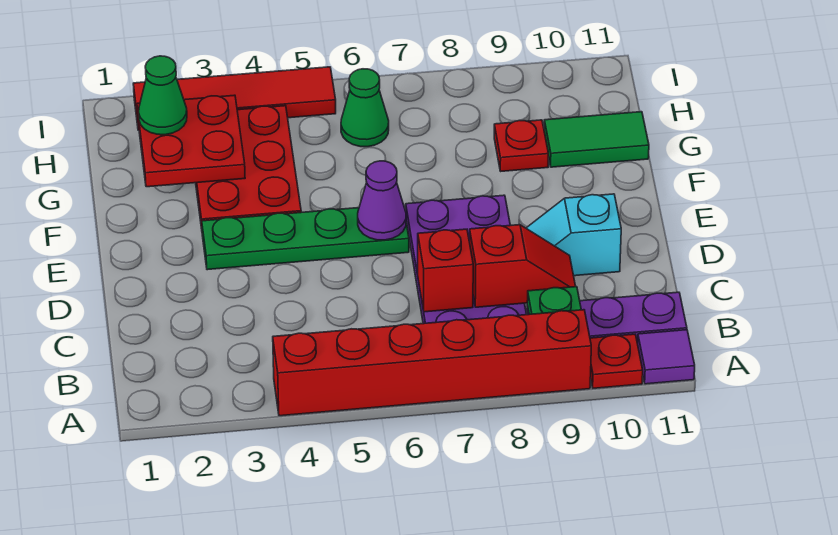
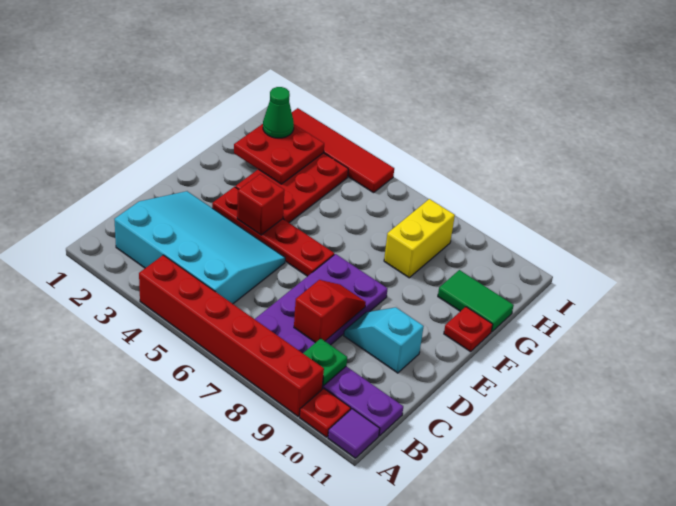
none -> cyan slope B2:D5 level 1 top B
red brick C7 level 2 -> red brick E4 level 2
red slope C8:C9 level 2 top 8 -> red slope C8:D8 level 2 top C
green plate E3:E6 level 1 -> red plate E3:E6 level 1
purple cone E6 level 2 -> none
none -> yellow brick G8:H8 level 1
red plate G9 level 1 -> red plate F11 level 1
green cone H6 level 1 -> none

